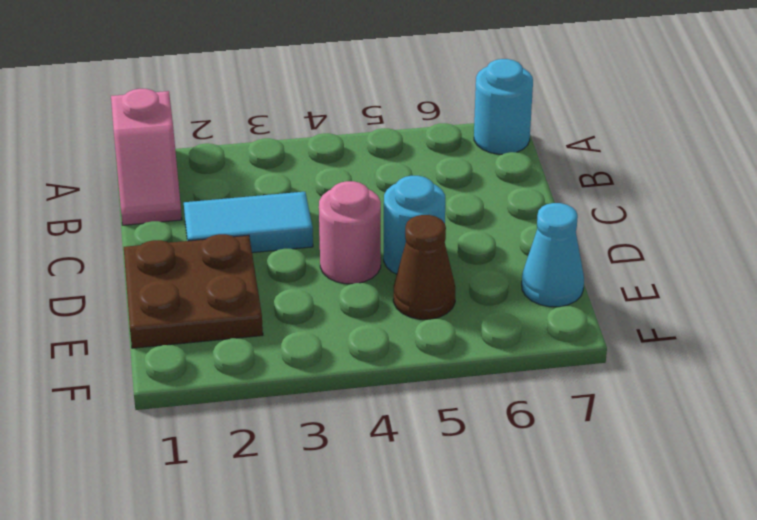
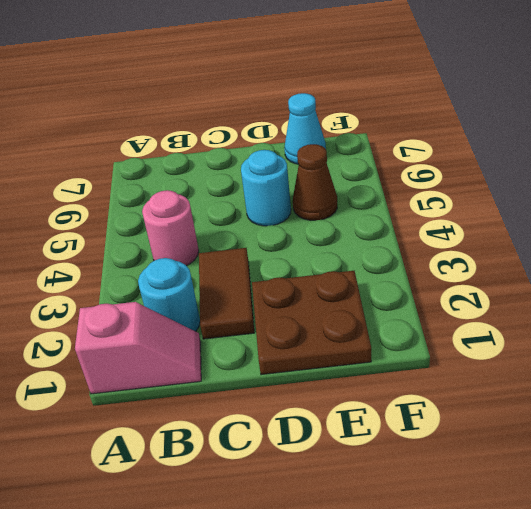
cyan round brick A7 level 1 -> cyan round brick B2 level 1
cyan tile C2:C3 level 1 -> brown tile C2:C3 level 1
pink round brick D4 level 1 -> pink round brick B4 level 1

